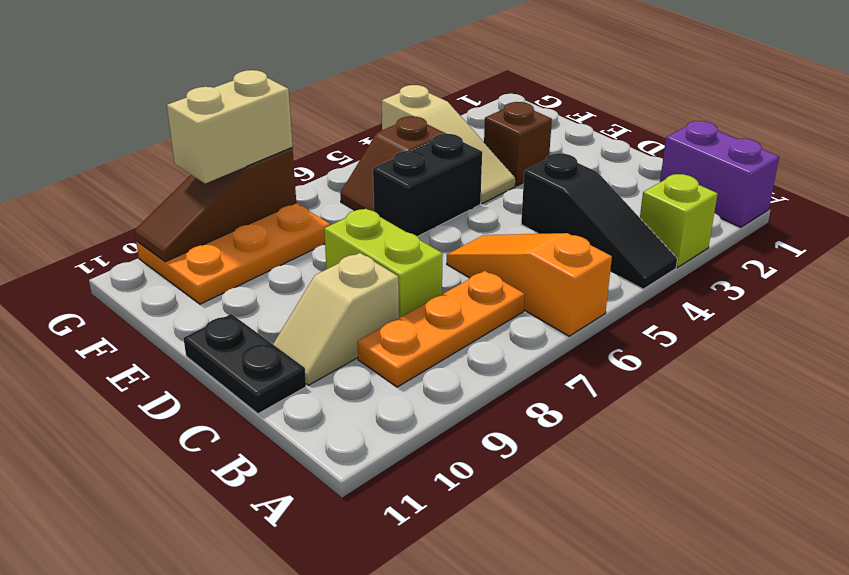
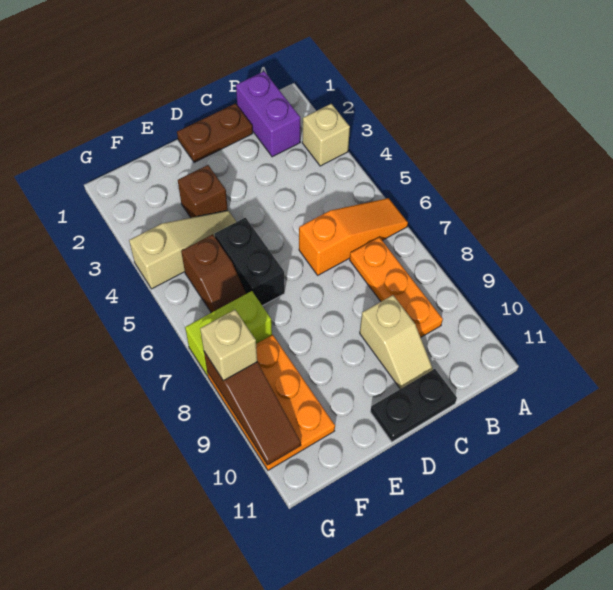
purple brick A1:B1 level 1 -> purple brick B1:B2 level 1
lime brick A3 level 1 -> tan brick A3 level 1
black slope A4:C4 level 1 top C -> none
orange slope A6:C6 level 1 top A -> orange slope A6:C6 level 1 top C
none -> brown plate C1:D1 level 1
lime brick C8:D8 level 1 -> lime brick F7:G7 level 1
tan brick G8:G9 level 3 -> tan brick G8 level 3

